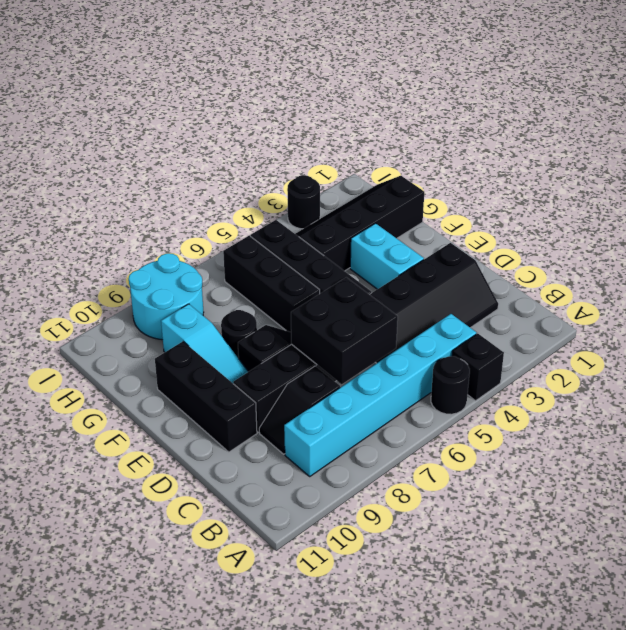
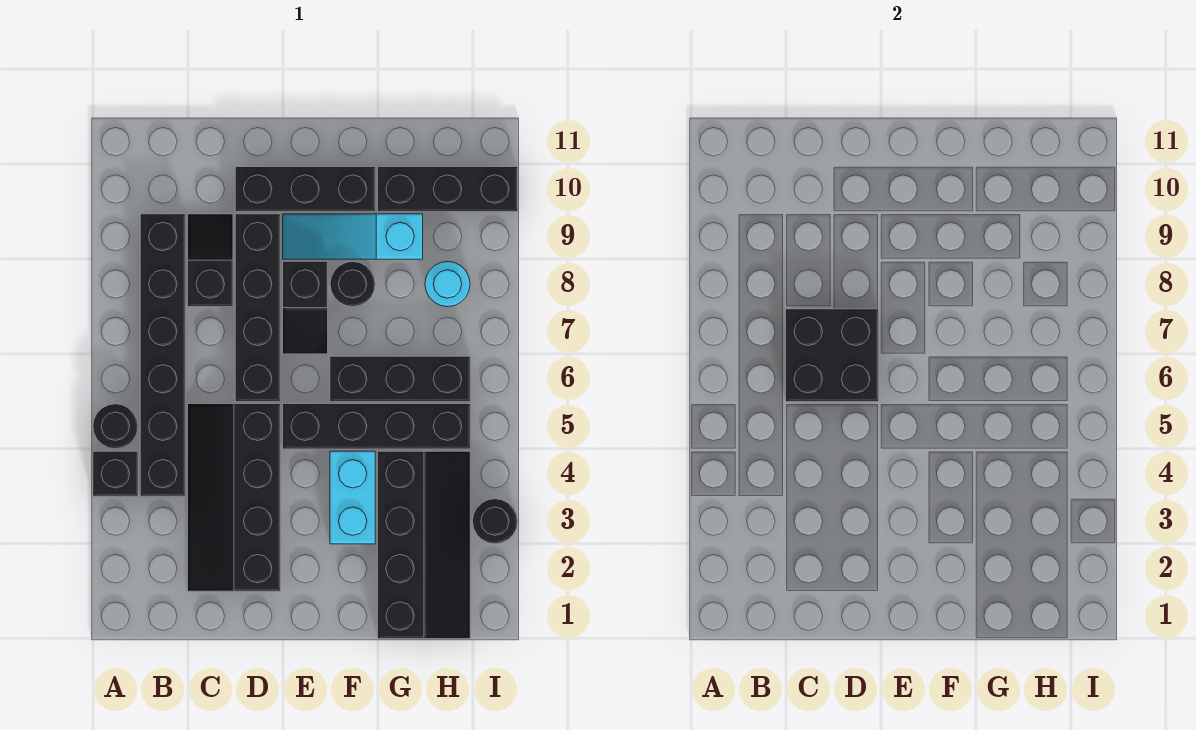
cyan brick B4:B9 level 1 -> black brick B4:B9 level 1
cyan brick E3:F3 level 1 -> cyan brick F3:F4 level 1
none -> black brick G10:I10 level 1
cyan round brick H8:I9 level 1 -> cyan round brick H8 level 1

